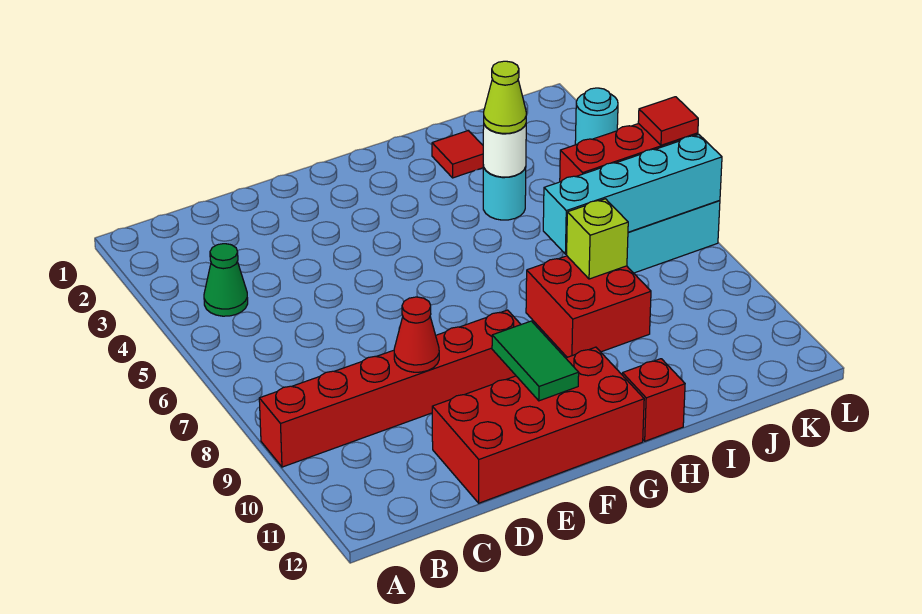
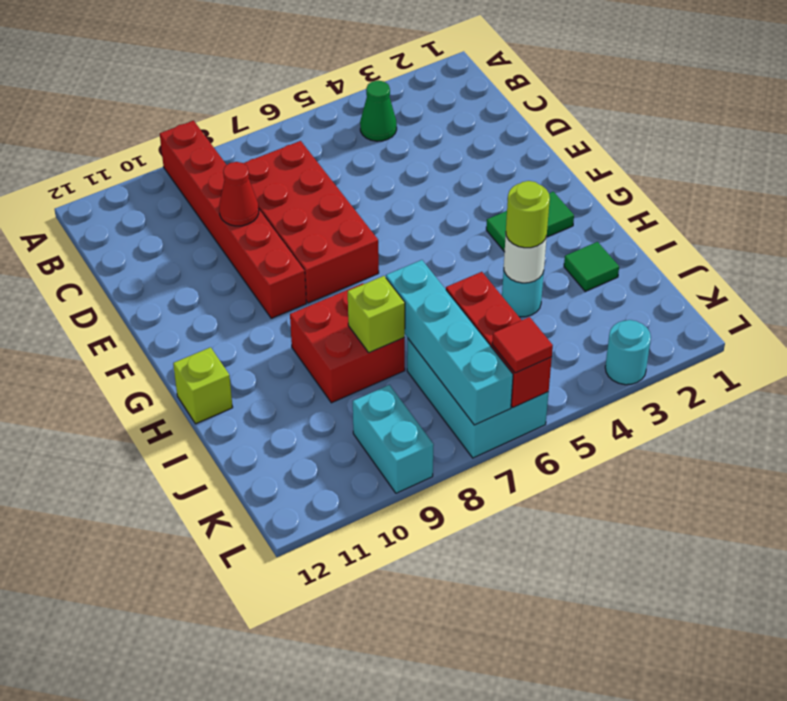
red brick D11:G12 level 1 -> red brick C7:F8 level 1
green tile F10:F11 level 2 -> green tile G2:G3 level 1
red brick H12 level 1 -> lime brick H12 level 1
red tile I2 level 1 -> green tile I2 level 1
lime cone I4 level 3 -> lime round brick I4 level 3
none -> cyan brick K9:L9 level 1

